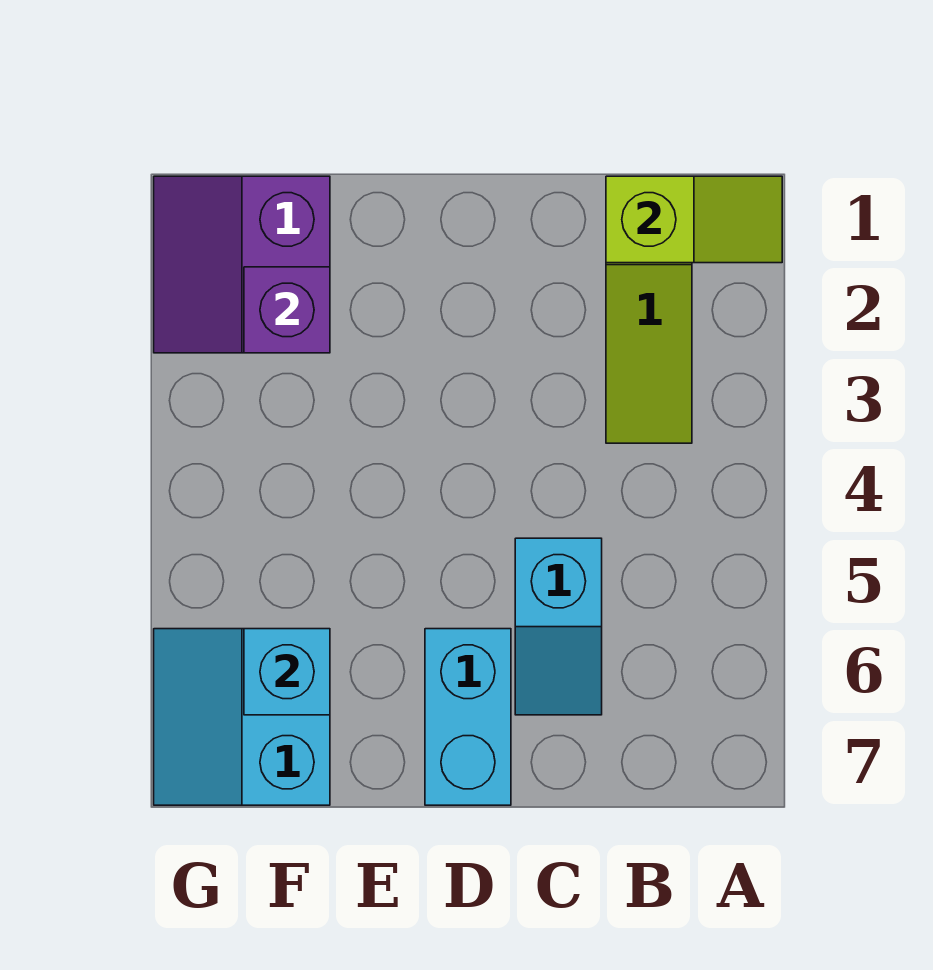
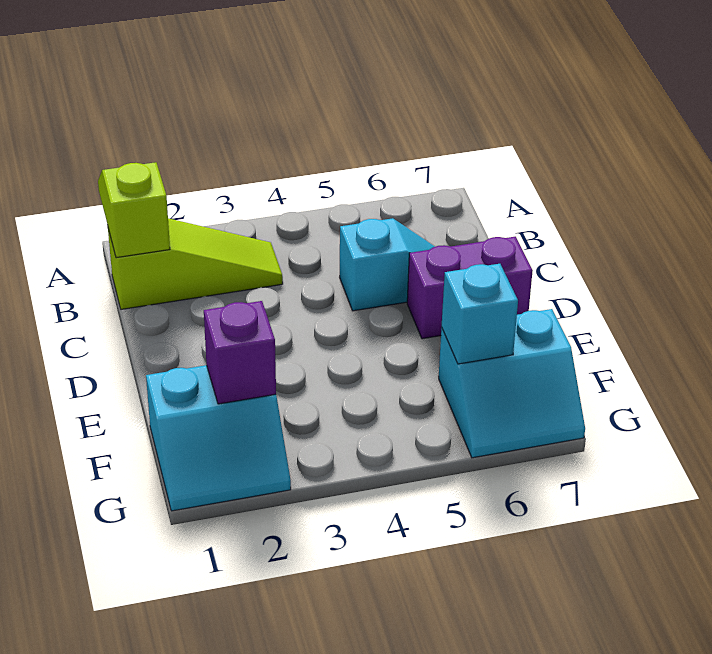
cyan brick D6:D7 level 1 -> purple brick D6:D7 level 1
purple slope F1:G2 level 1 top F -> cyan slope F1:G2 level 1 top F

